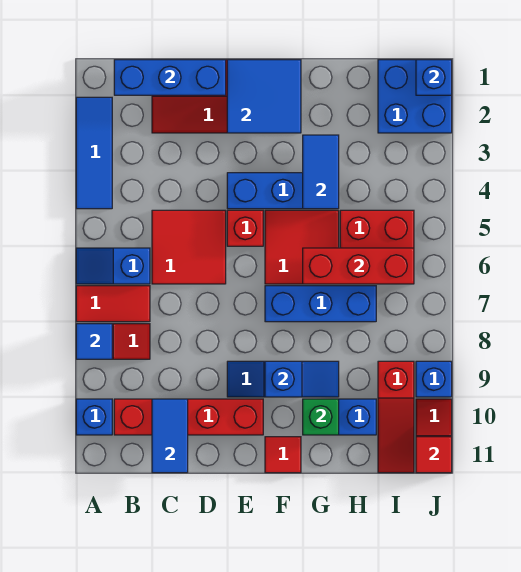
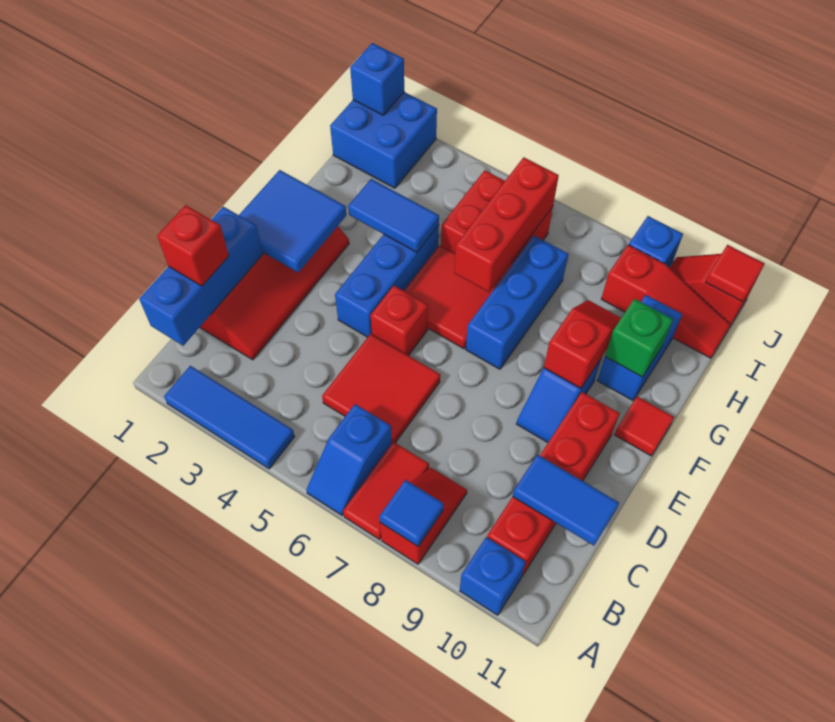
none -> red brick C1 level 3
blue slope F9:G9 level 2 top F -> red slope F9:G9 level 2 top F

